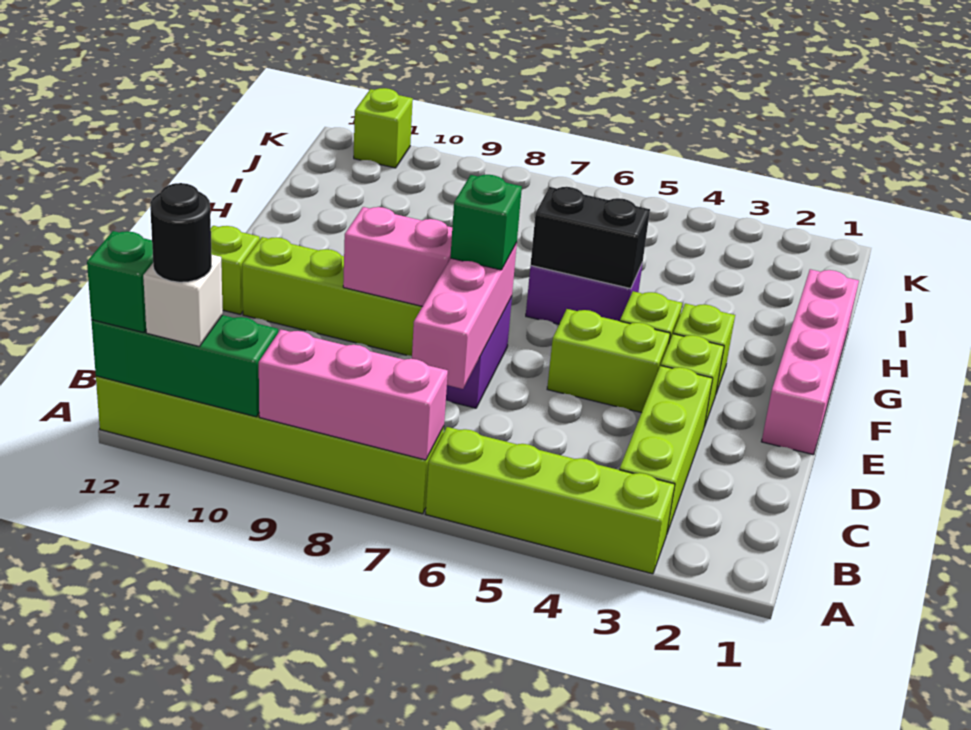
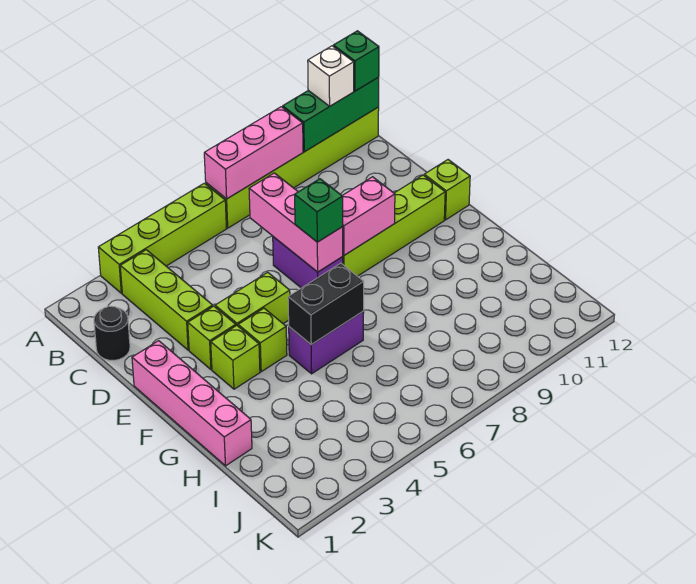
black round brick A11 level 4 -> black round brick C1 level 1
lime brick K11 level 1 -> none

